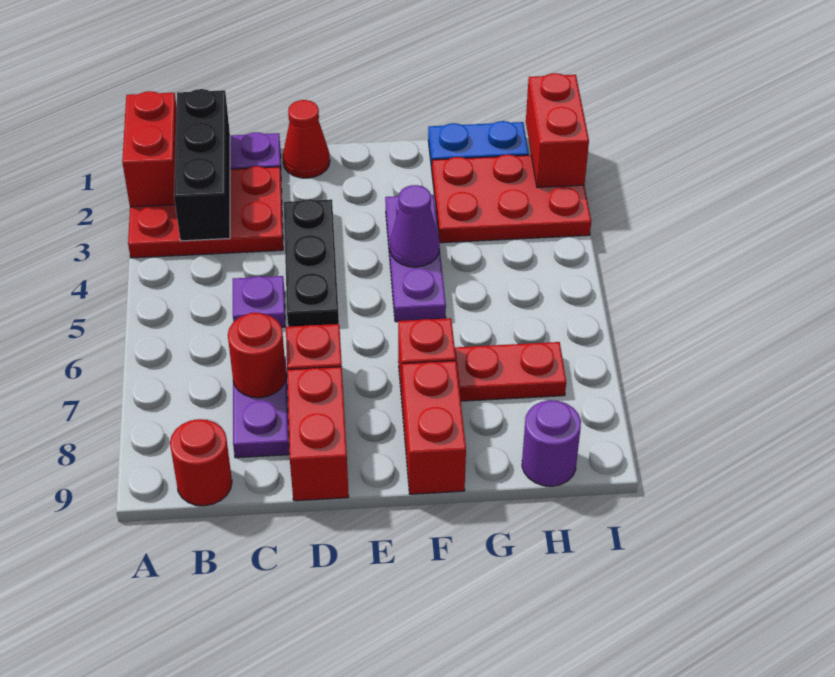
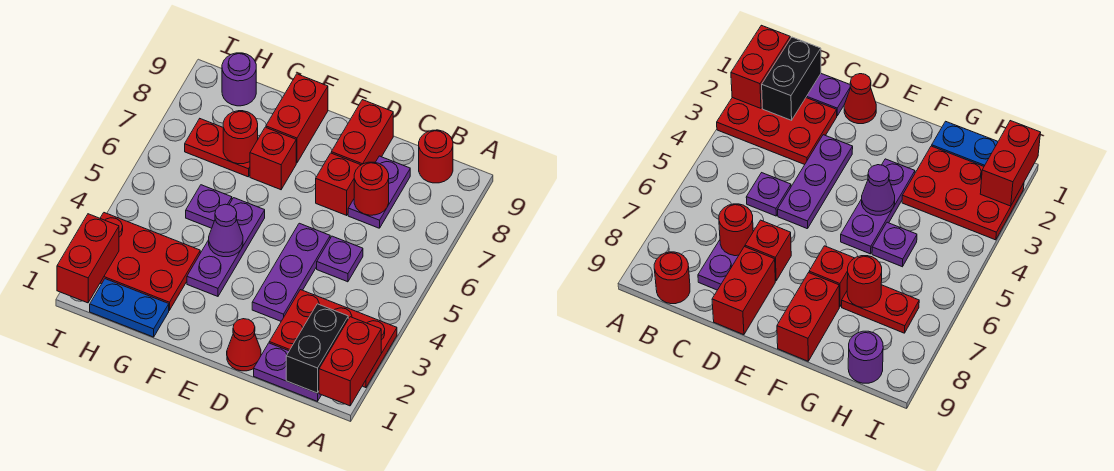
black brick B1:B3 level 2 -> black brick B1:B2 level 2
black plate D3:D5 level 1 -> purple plate D3:D5 level 1
none -> purple plate G5 level 1
none -> red round brick G7 level 2

